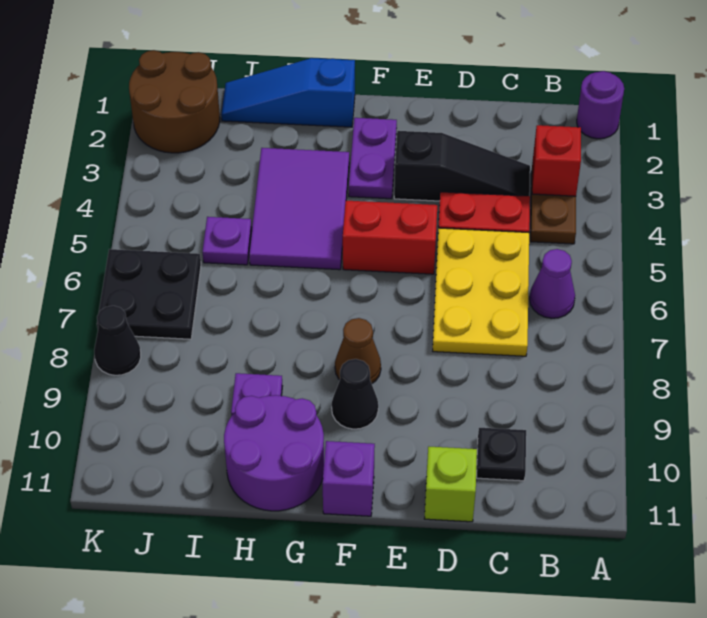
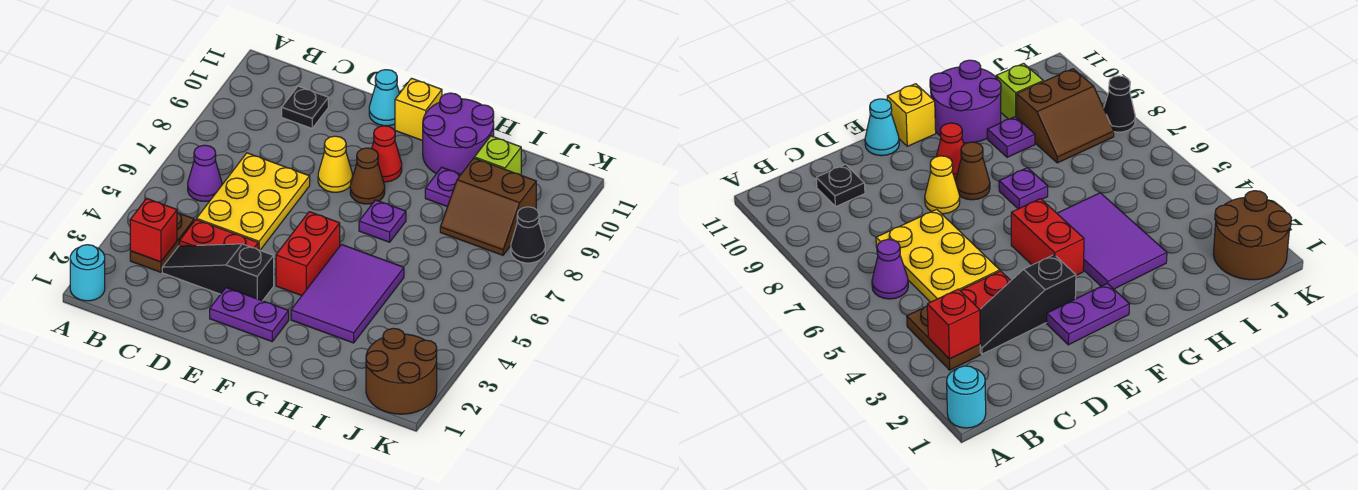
purple round brick A1 level 1 -> cyan round brick A1 level 1
lime brick D11 level 1 -> lime brick I10 level 1
red brick E5:F5 level 1 -> red brick F4:F5 level 1
none -> yellow cone E8 level 1
none -> cyan cone E11 level 1
purple plate F2:F3 level 1 -> purple plate E2:F2 level 1
black cone F9 level 1 -> red cone F9 level 1
purple brick F11 level 1 -> yellow brick F11 level 1
blue slope G1:I1 level 1 top G -> none
purple plate I5 level 1 -> purple plate G7 level 1
none -> brown slope I8:J9 level 1 top 9
black plate J6:K7 level 1 -> none

